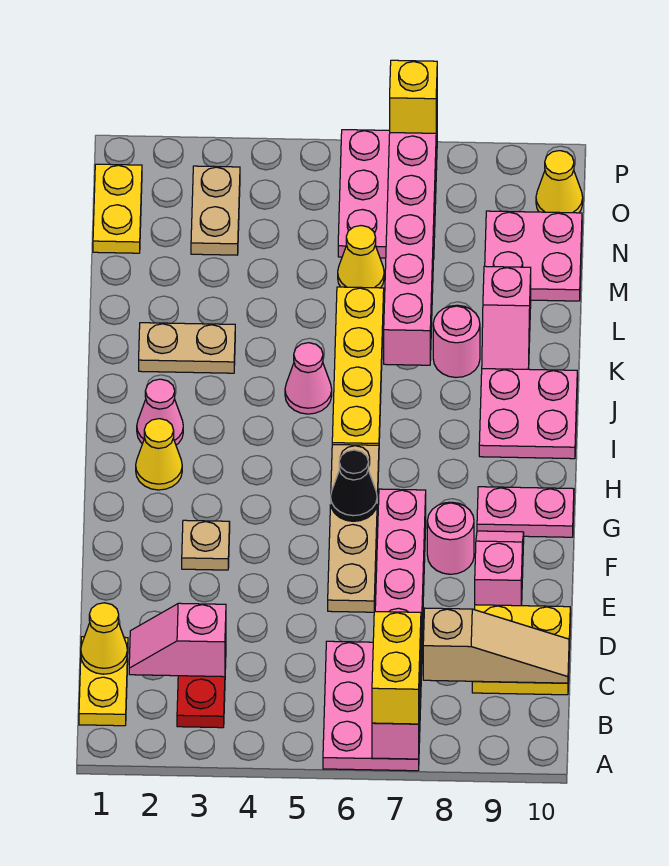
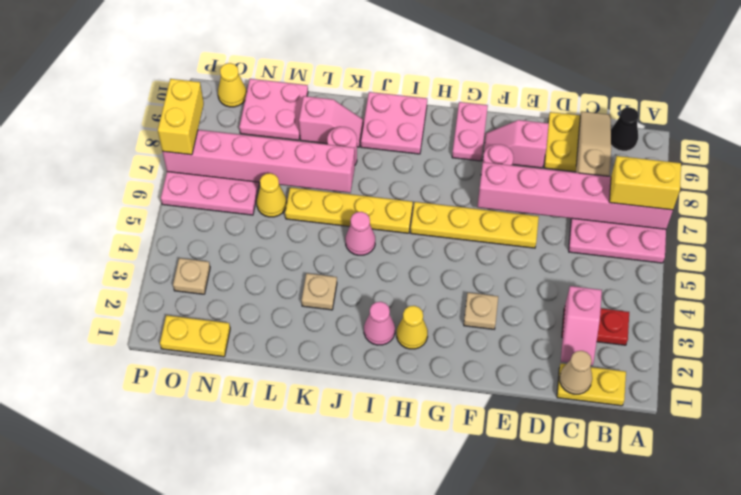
yellow cone C1 level 2 -> tan cone C1 level 2
tan plate E6:H6 level 1 -> yellow plate E6:H6 level 1
black cone G6 level 2 -> black cone B10 level 1
tan plate K2:K3 level 1 -> tan plate K3 level 1
tan plate N3:O3 level 1 -> tan plate O3 level 1
yellow brick P7 level 3 -> yellow brick P7:P8 level 3

